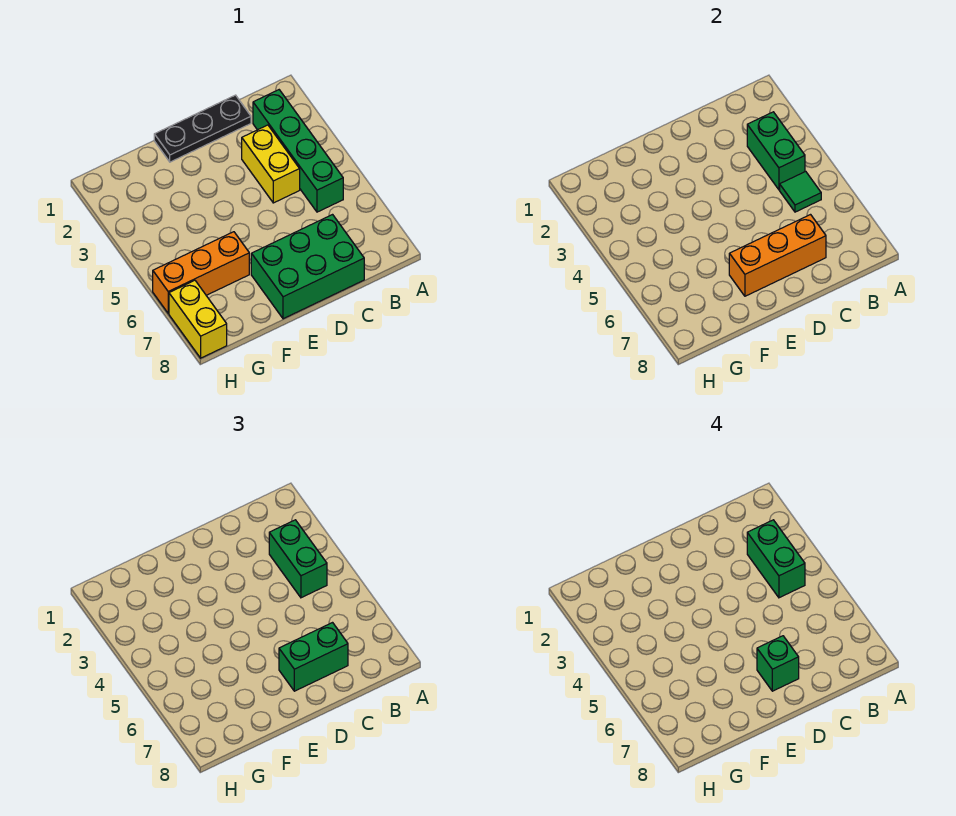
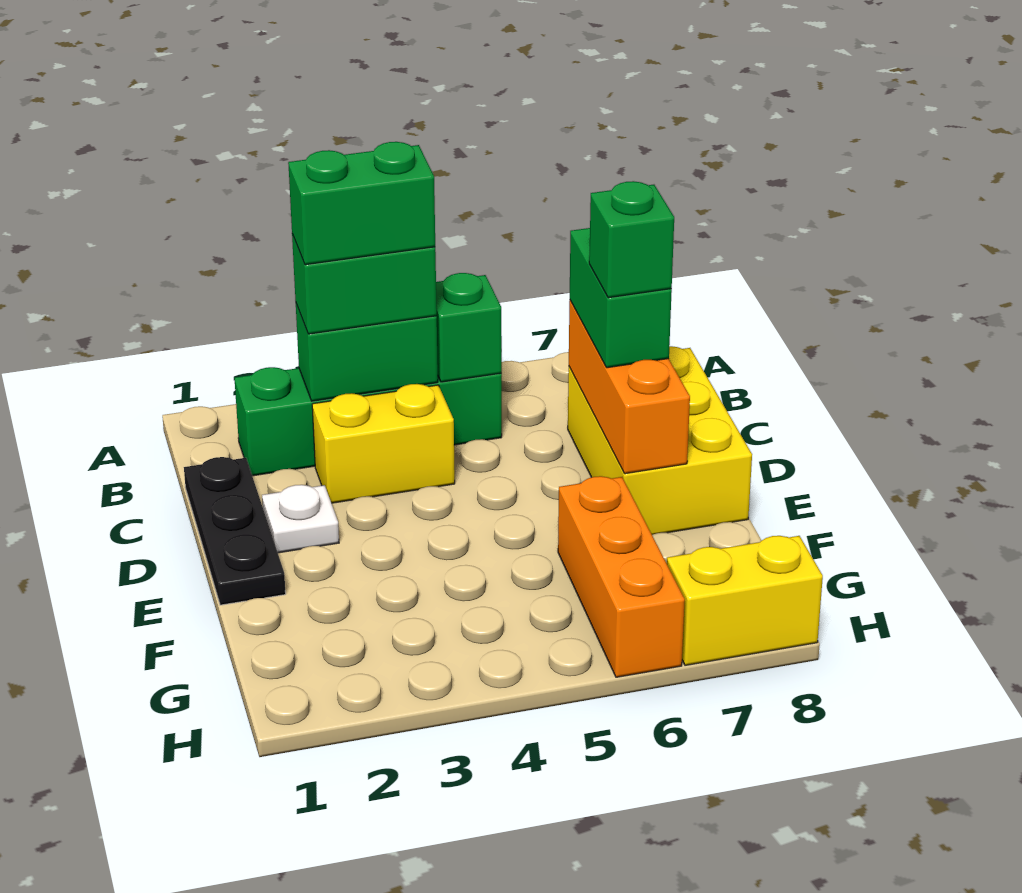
green tile B5 level 2 -> green brick B5 level 2
green brick C7:E8 level 1 -> yellow brick C7:E8 level 1
none -> white plate D2 level 1

